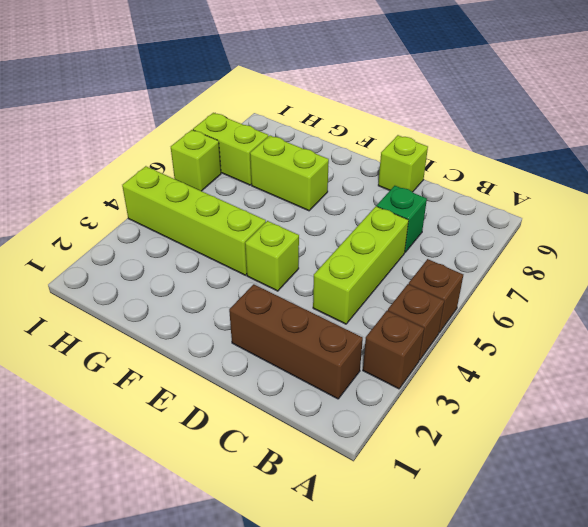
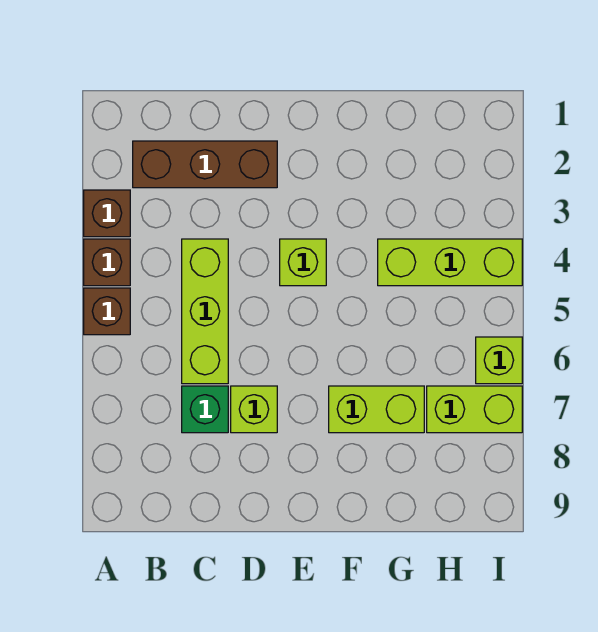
lime brick D9 level 1 -> lime brick D7 level 1
lime brick F4:I4 level 1 -> lime brick G4:I4 level 1

